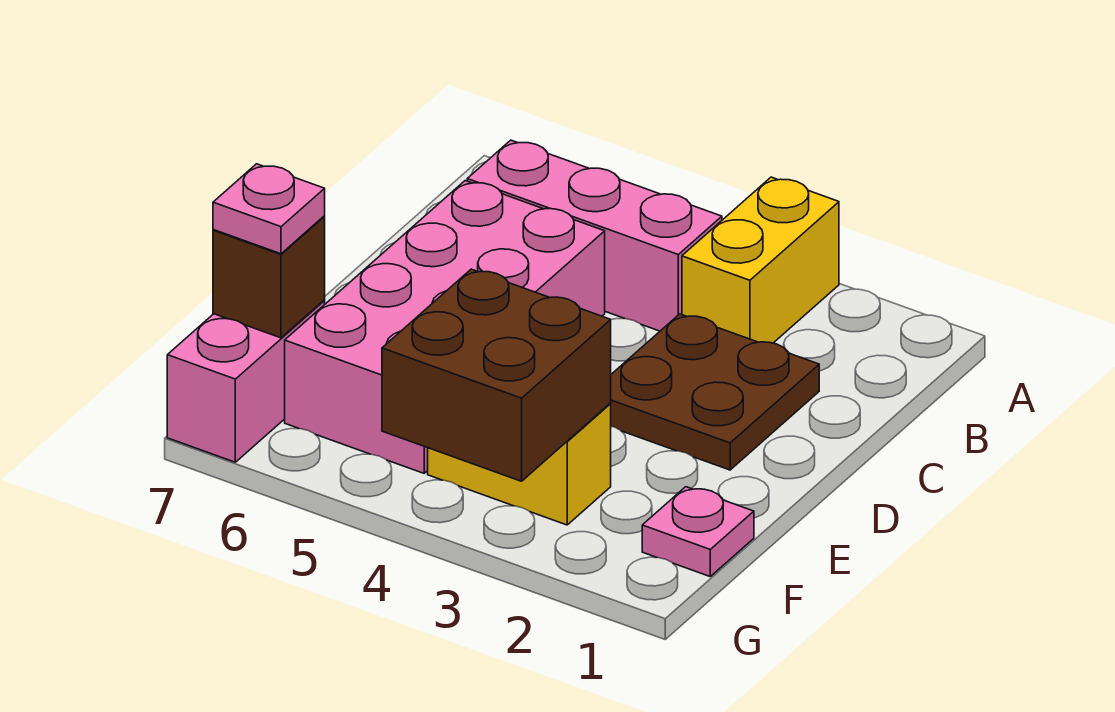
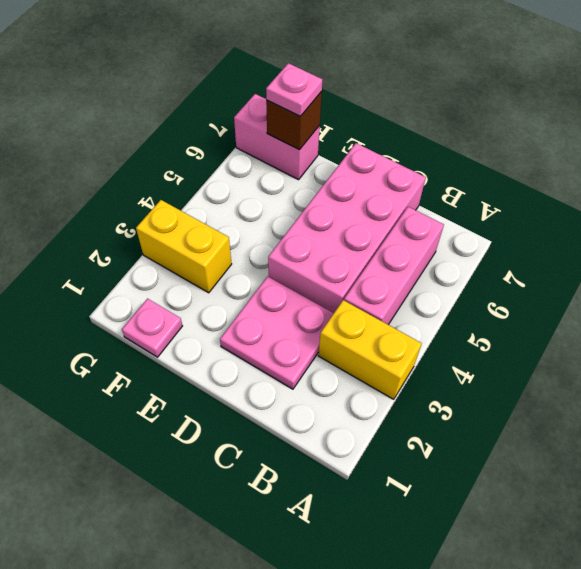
brown plate C2:D3 level 1 -> pink plate C2:D3 level 1
pink brick C5:F6 level 1 -> pink brick C4:D7 level 1
yellow brick F3:F4 level 1 -> yellow brick F3:G3 level 1
brown brick F3:G4 level 2 -> none

